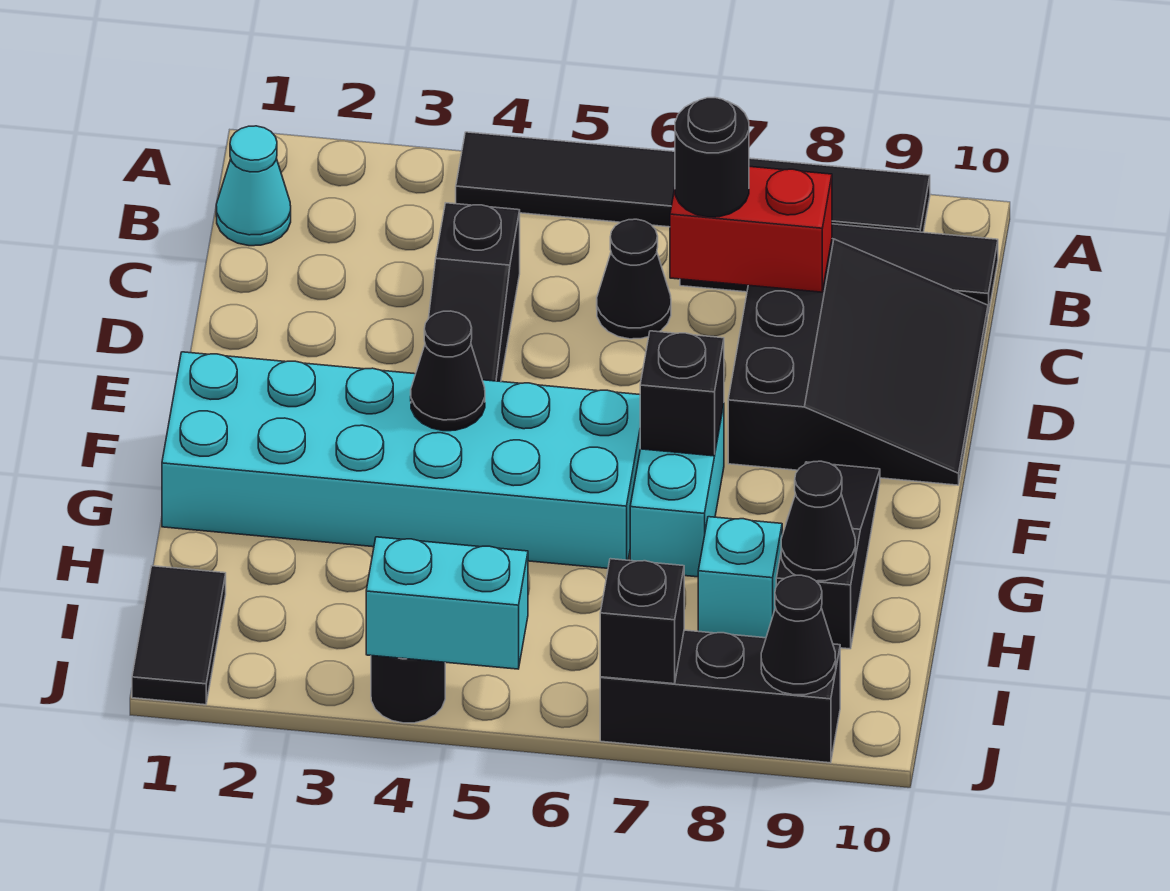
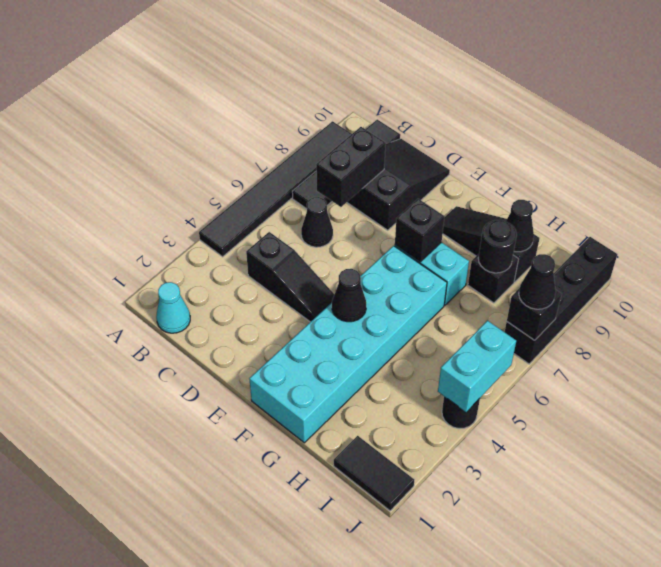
red brick C7:C8 level 2 -> black brick C7:C8 level 2
black round brick C7 level 3 -> black round brick H8 level 2
black slope C8:E10 level 1 top 8 -> black slope C8:D10 level 1 top 8
cyan brick H8 level 1 -> black brick H8 level 1
black brick J7:J9 level 1 -> black brick J7:J10 level 1
black cone J9 level 2 -> black cone J7 level 3

